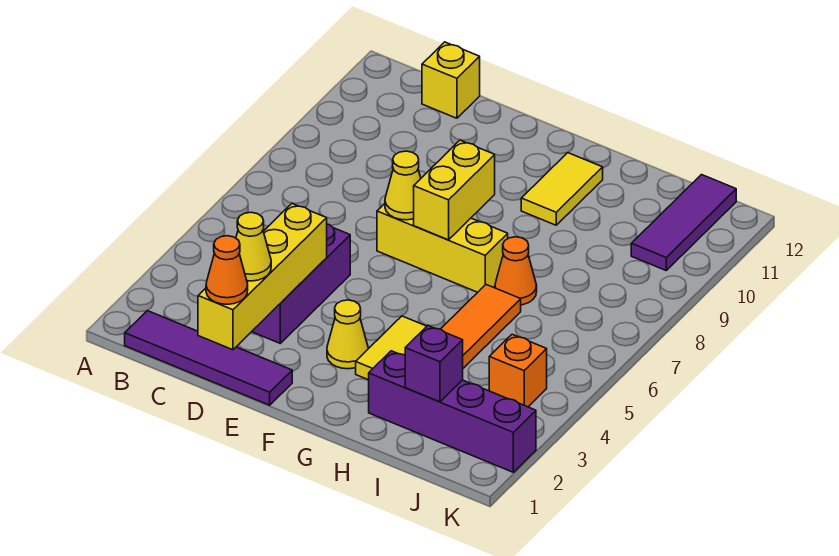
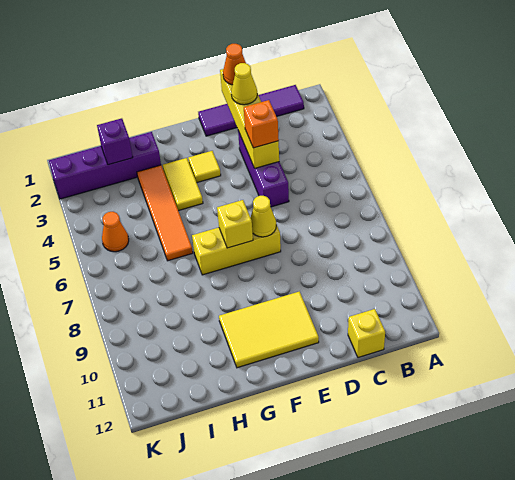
yellow cone F3 level 1 -> yellow tile F3 level 1
yellow brick F7:F8 level 2 -> yellow brick F7 level 2
yellow tile G10:G11 level 1 -> yellow tile E10:G11 level 1
orange cone H7 level 1 -> orange cone J5 level 1
orange brick J4 level 1 -> orange brick D4 level 3
purple tile J10:J12 level 1 -> none

